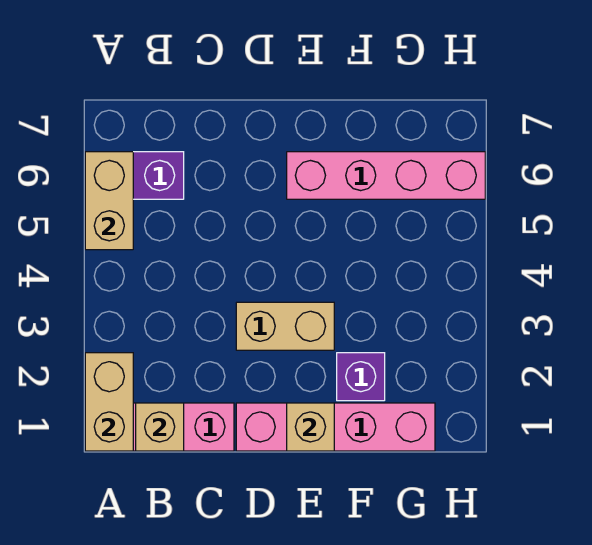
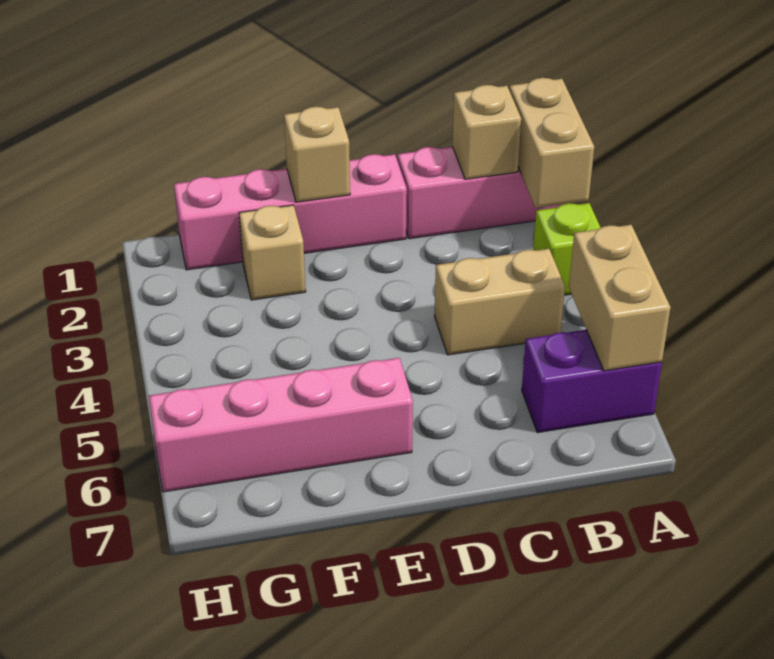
none -> lime brick A3 level 1
tan brick D3:E3 level 1 -> tan brick B4:C4 level 1
purple brick F2 level 1 -> tan brick F2 level 1

